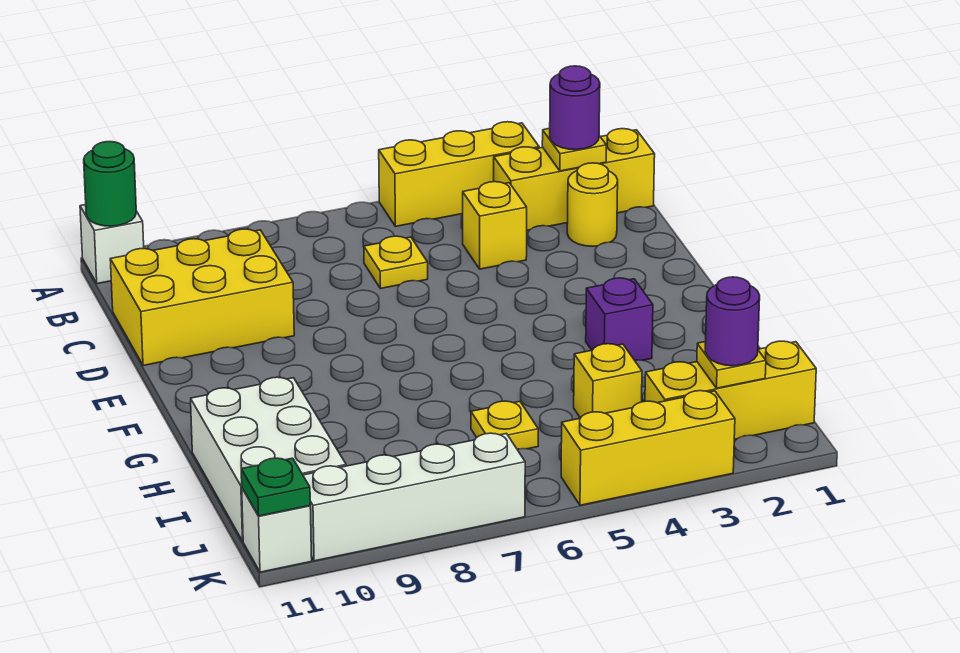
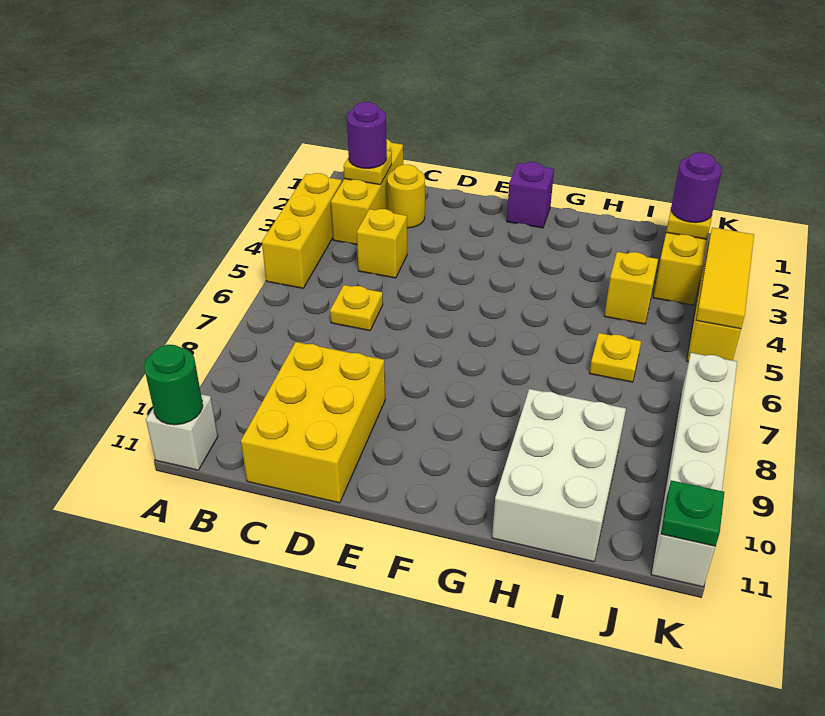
purple brick G3 level 1 -> purple brick F1 level 1
white brick H10:J11 level 1 -> white brick H9:I11 level 1
none -> yellow tile K3:K5 level 2

